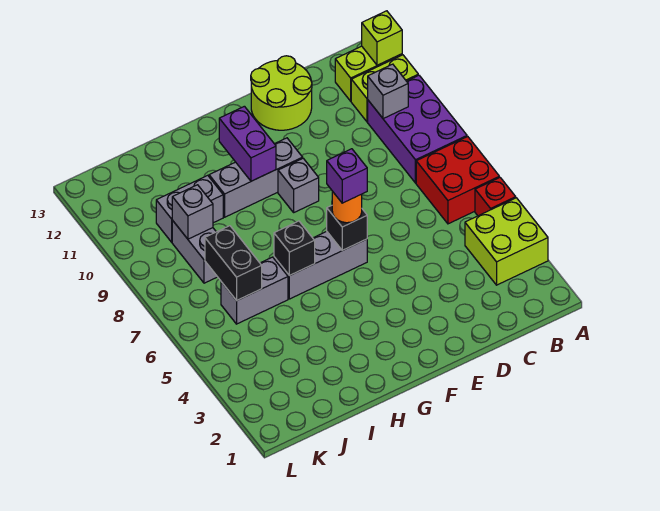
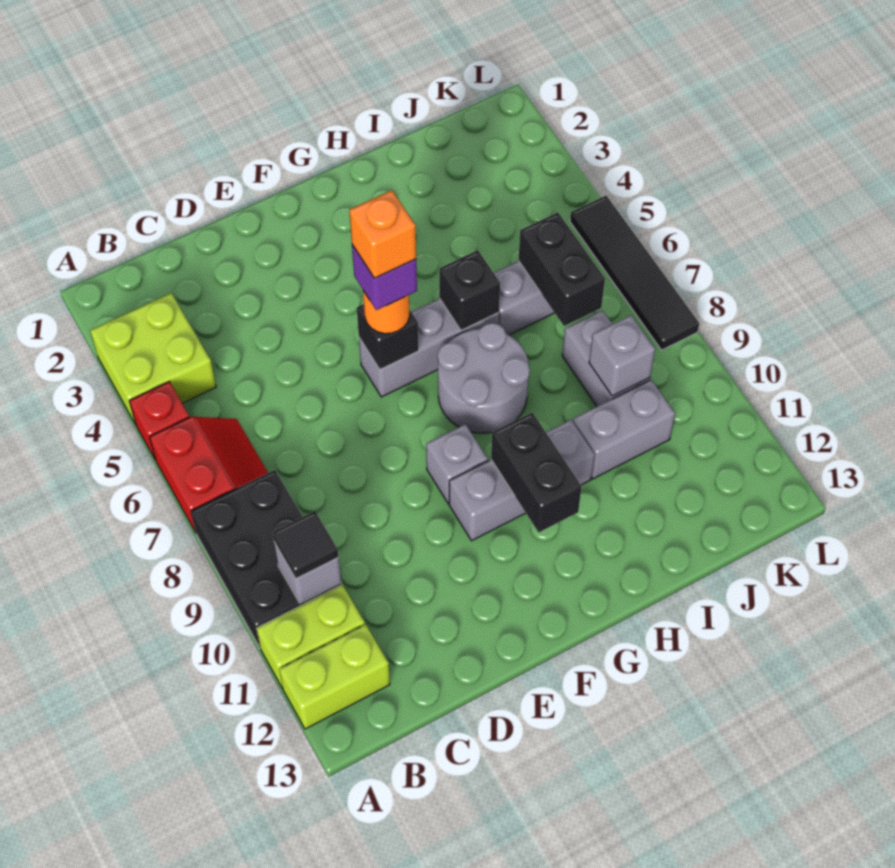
red brick A6:B7 level 1 -> red slope A6:B7 level 1 top A
purple brick A8:B10 level 1 -> black brick A8:B10 level 1
lime brick A12 level 2 -> none
none -> black tile B10 level 3
lime round brick D12:E13 level 1 -> none
none -> orange brick F6 level 5
none -> grey round brick G7:H8 level 1
purple brick G10:G11 level 2 -> black brick G10:G11 level 2
none -> black tile L5:L8 level 1

